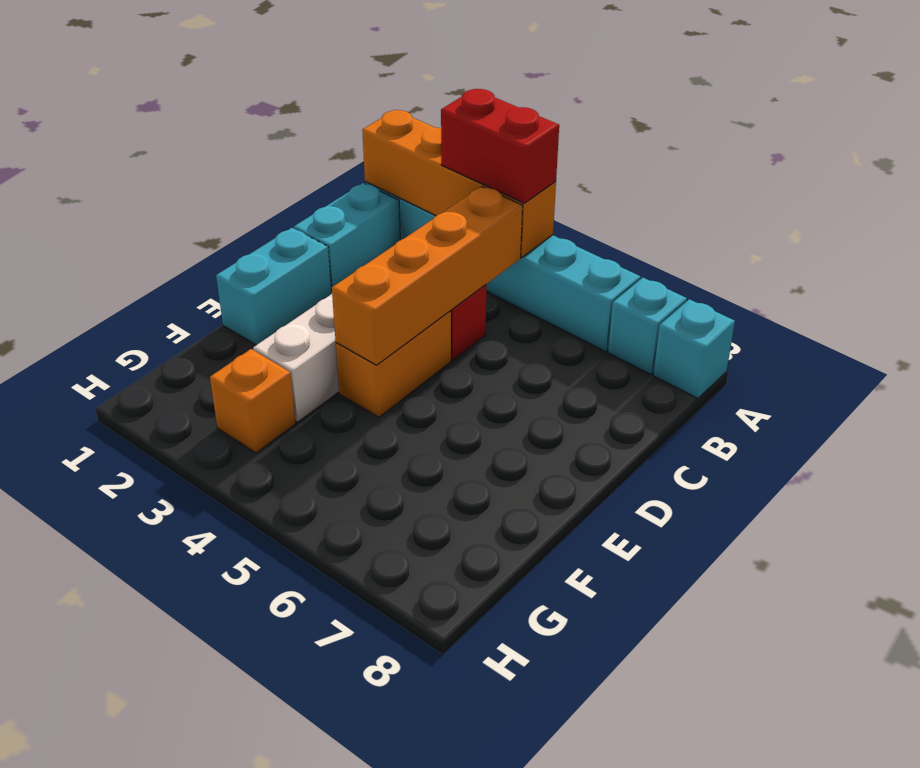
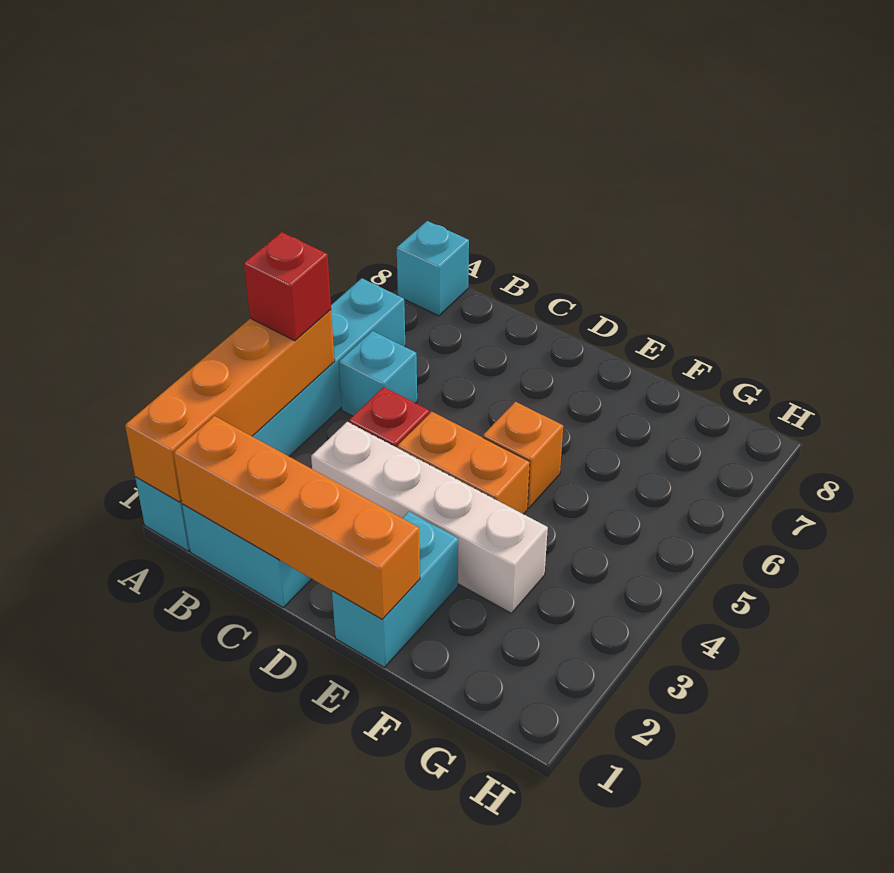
red brick A3:A4 level 3 -> red brick A4 level 3
cyan brick A7 level 1 -> cyan brick B5 level 1
orange brick B4:E4 level 2 -> orange brick B1:E1 level 2
cyan brick D1:E1 level 1 -> cyan brick E1:E2 level 1
orange brick G3 level 1 -> orange brick E5 level 1

